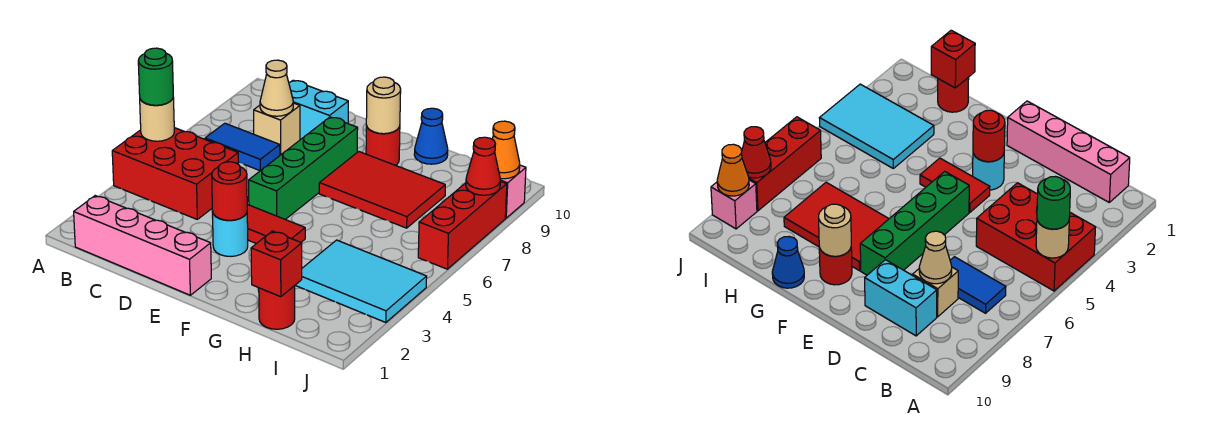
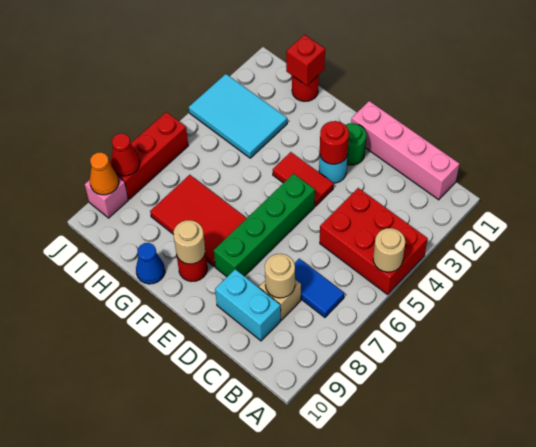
green round brick A5 level 3 -> green round brick E2 level 1
tan cone C8 level 2 -> tan round brick C8 level 2

